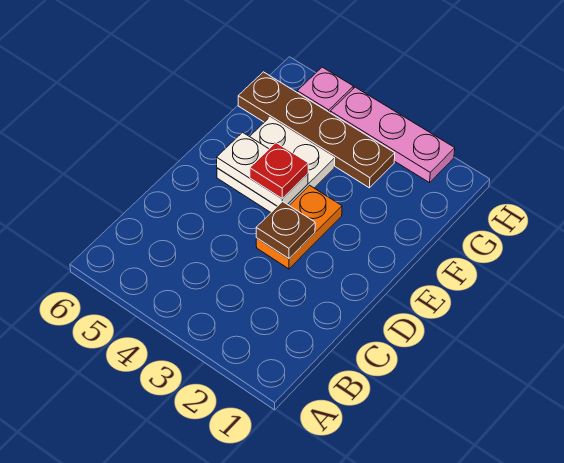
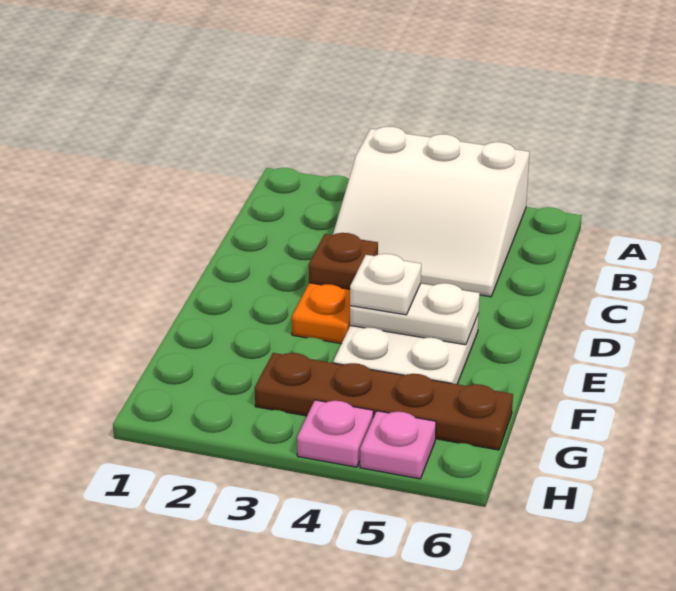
none -> white slope A3:C5 level 1 top A
red plate E4 level 3 -> white plate E4 level 3
pink plate H2:H4 level 1 -> pink plate H4 level 1

